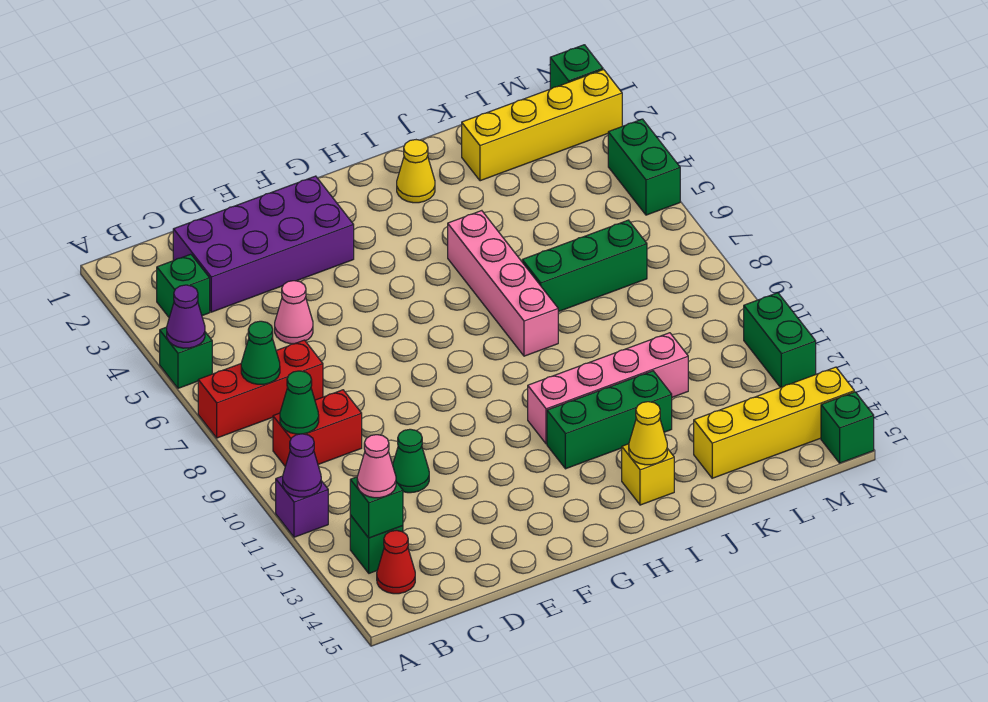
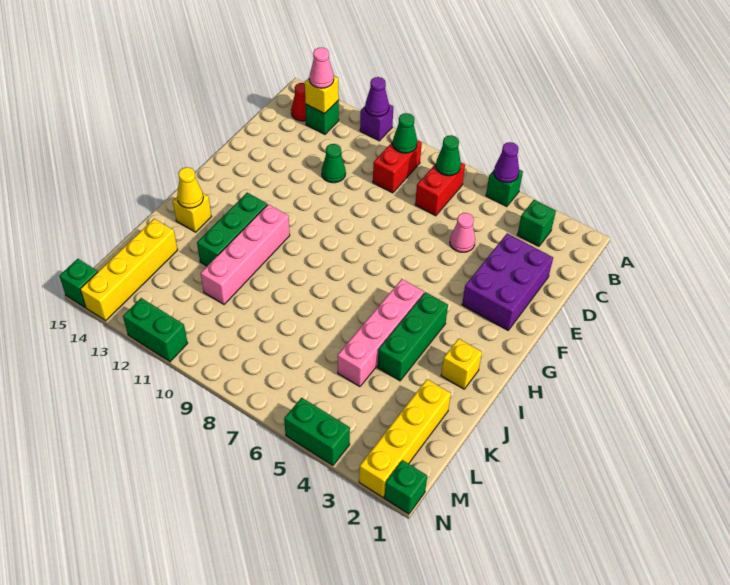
red brick A7:C7 level 1 -> red brick B7:C7 level 1
green brick B13 level 2 -> yellow brick B13 level 2
purple brick C2:F3 level 1 -> purple brick D2:F3 level 1
yellow cone I2 level 1 -> yellow brick I2 level 1
pink brick I5:I8 level 1 -> pink brick H5:K5 level 1
green brick J7:L7 level 1 -> green brick H4:J4 level 1

